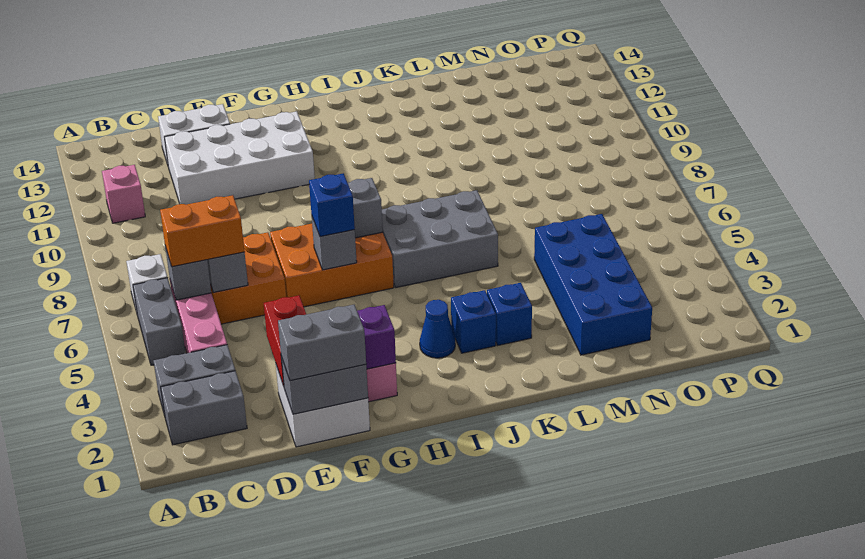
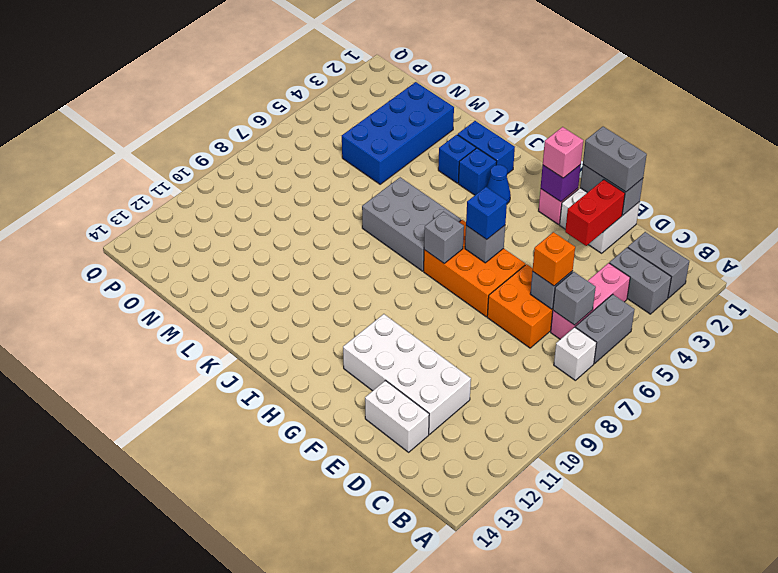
pink brick B11 level 1 -> pink brick G2 level 3
orange brick C6:D6 level 3 -> orange brick D6 level 3
none -> blue brick J2:K2 level 1

